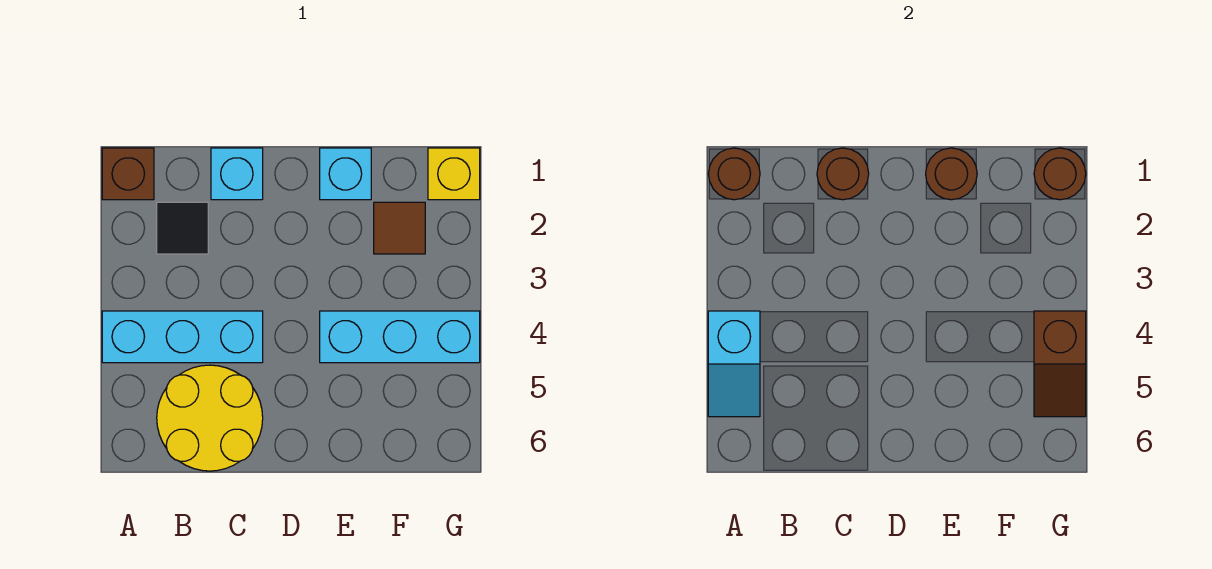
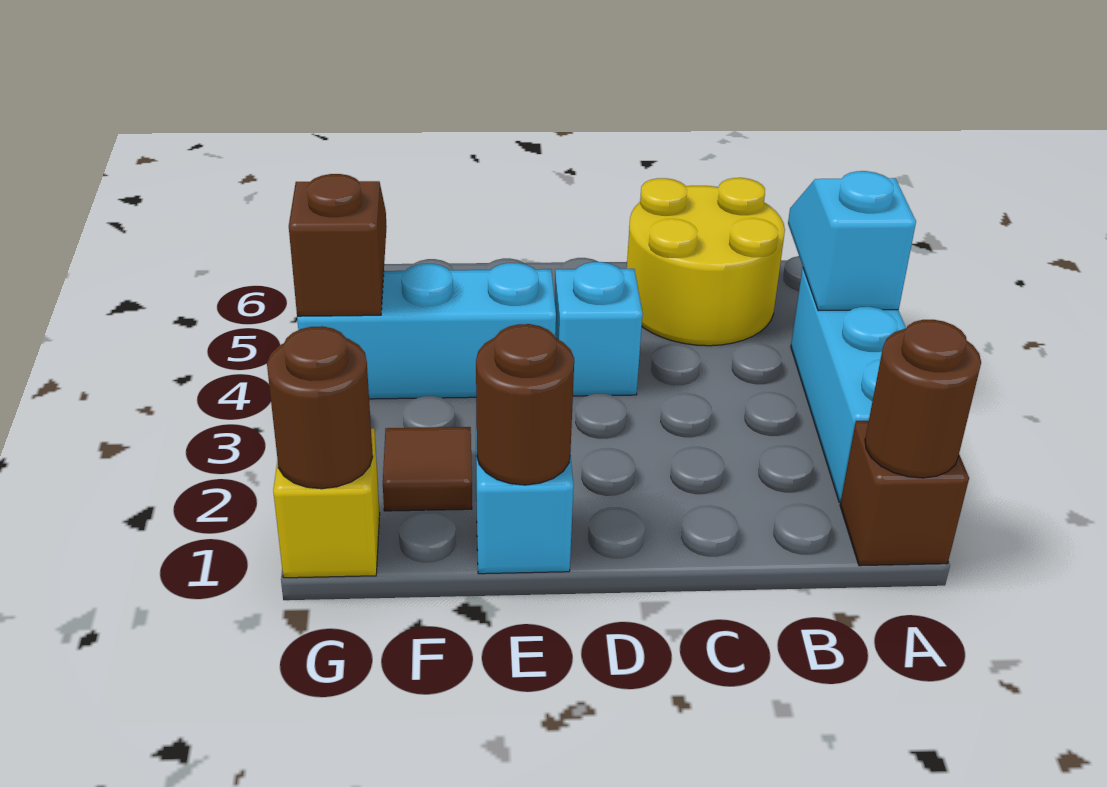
cyan brick A4:C4 level 1 -> cyan brick A2:A4 level 1
black tile B2 level 1 -> none
cyan brick C1 level 1 -> cyan brick D4 level 1
brown round brick C1 level 2 -> none

